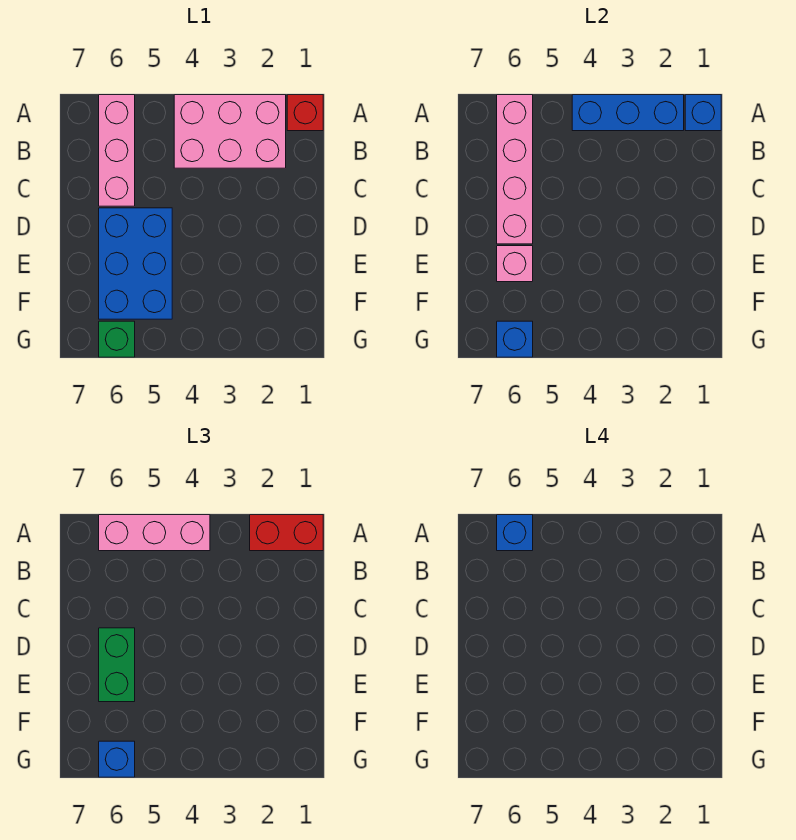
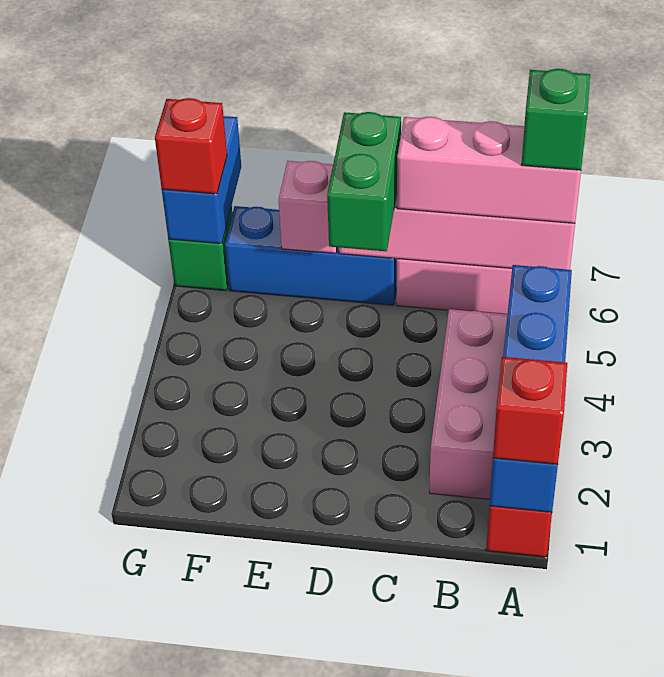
red brick A1:A2 level 3 -> red brick A1 level 3
pink brick A4:A6 level 3 -> pink brick A6:C6 level 3
blue brick A6 level 4 -> green brick A6 level 4
blue brick D5:F6 level 1 -> blue brick D6:F6 level 1
green brick D6:E6 level 3 -> green brick D5:D6 level 3
blue brick G6 level 2 -> blue brick G6:G7 level 2
blue brick G6 level 3 -> red brick G6 level 3

